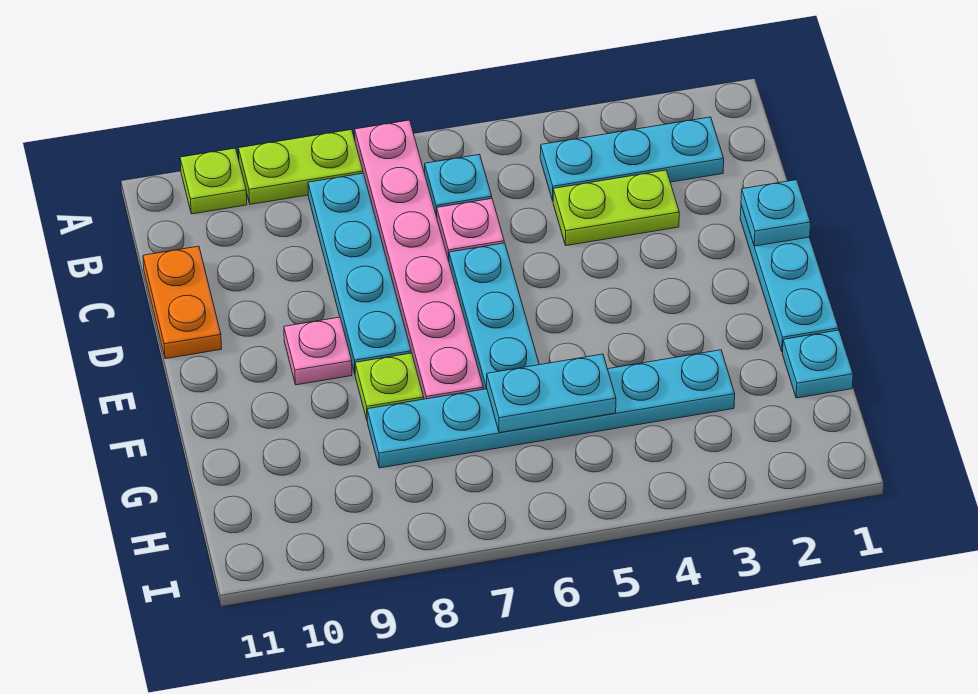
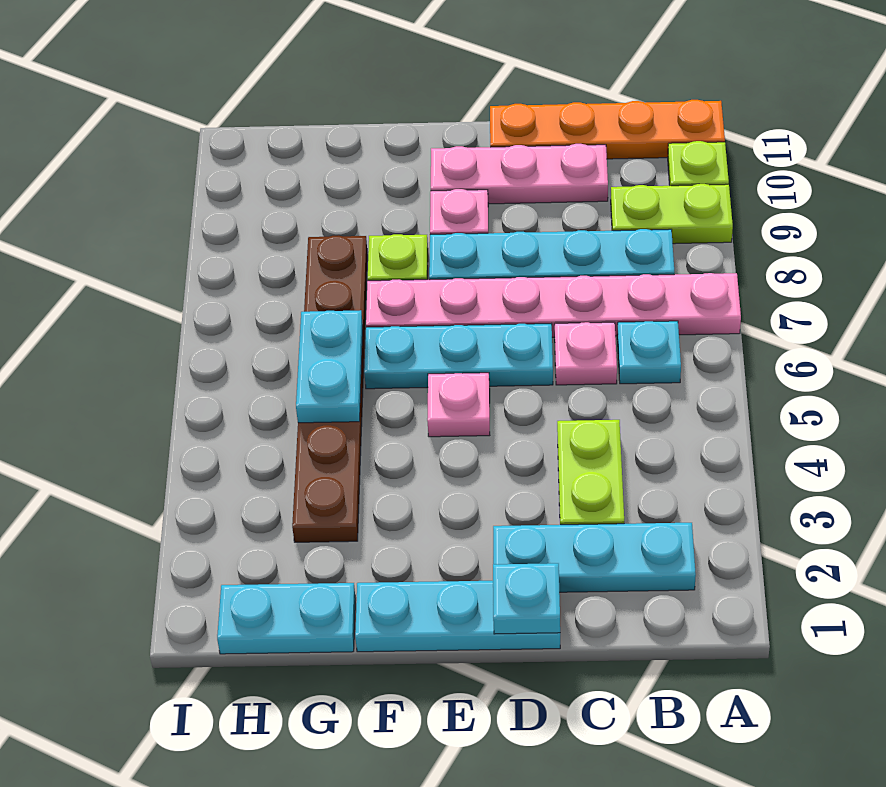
lime plate A8:A9 level 1 -> lime plate A9:B9 level 1
cyan plate B2:B4 level 1 -> cyan plate B2:D2 level 1
none -> pink plate C10:E10 level 1
orange plate C11:D11 level 1 -> orange plate A11:D11 level 1
none -> pink plate E5 level 1
cyan plate G1 level 1 -> cyan plate G1:H1 level 1
cyan plate G3:G8 level 1 -> brown plate G3:G8 level 1

